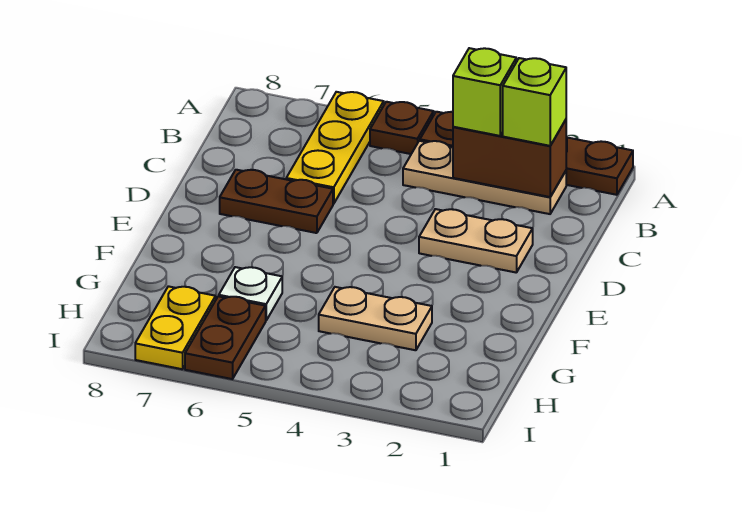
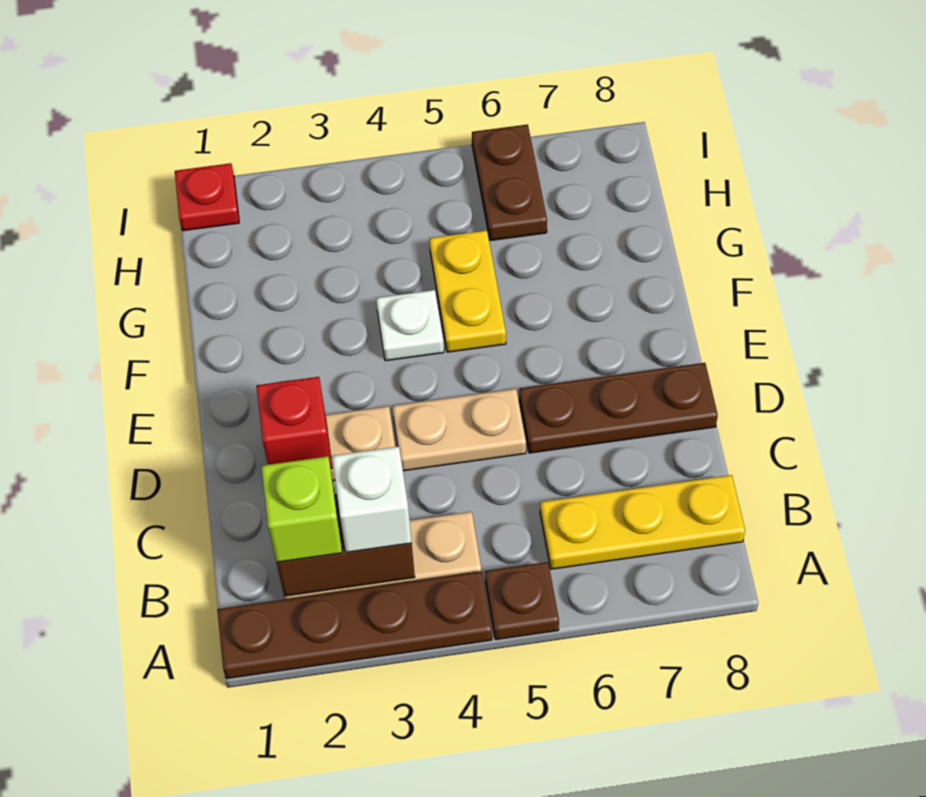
yellow plate A6:C6 level 1 -> yellow plate B6:B8 level 1
lime brick B3 level 3 -> white brick B3 level 3
none -> red brick D2 level 2
brown plate D6:D7 level 1 -> brown plate D6:D8 level 1
tan plate G3:G4 level 1 -> tan plate D4:D5 level 1
white plate G6 level 1 -> white plate F4 level 1
yellow plate H7:I7 level 1 -> yellow plate F5:G5 level 1
none -> red plate I1 level 1

